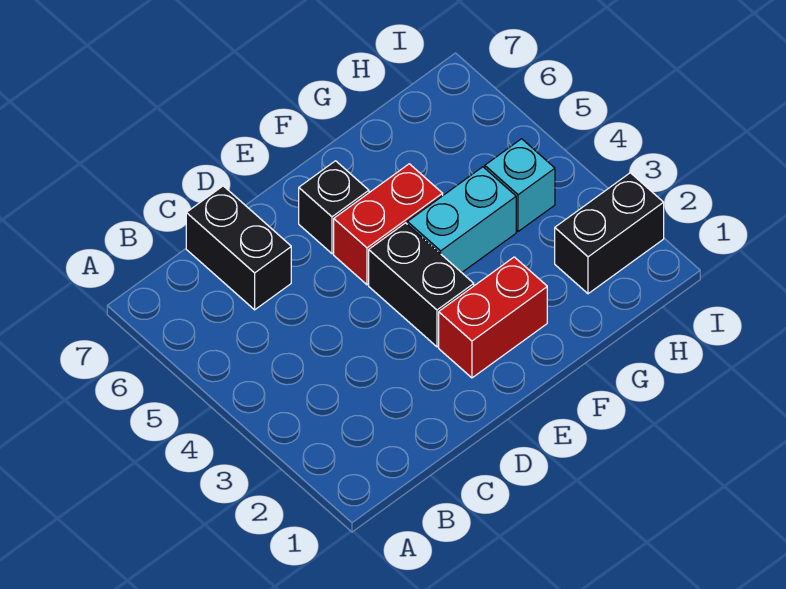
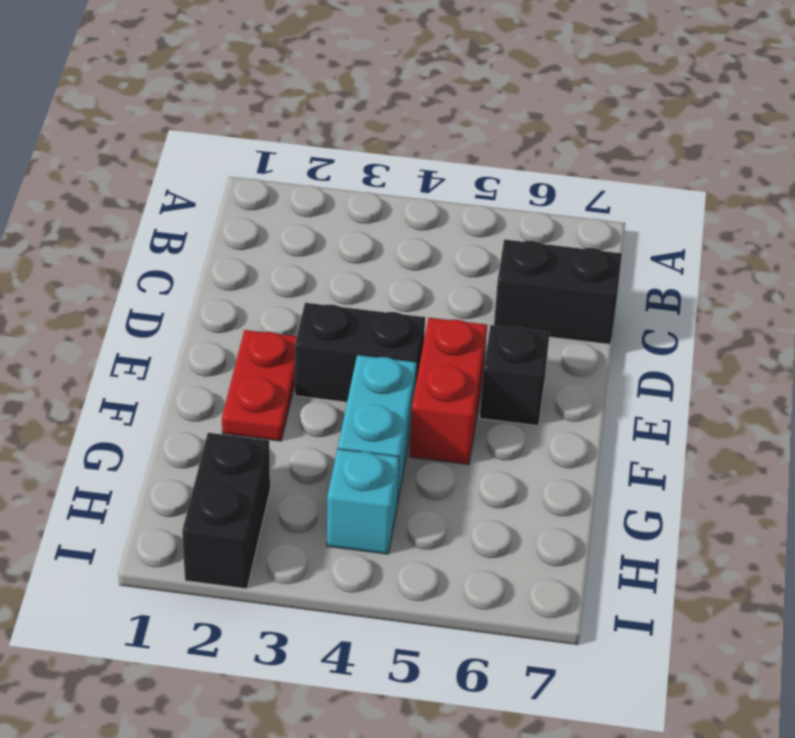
red brick E2:F2 level 1 -> red plate E2:F2 level 1

